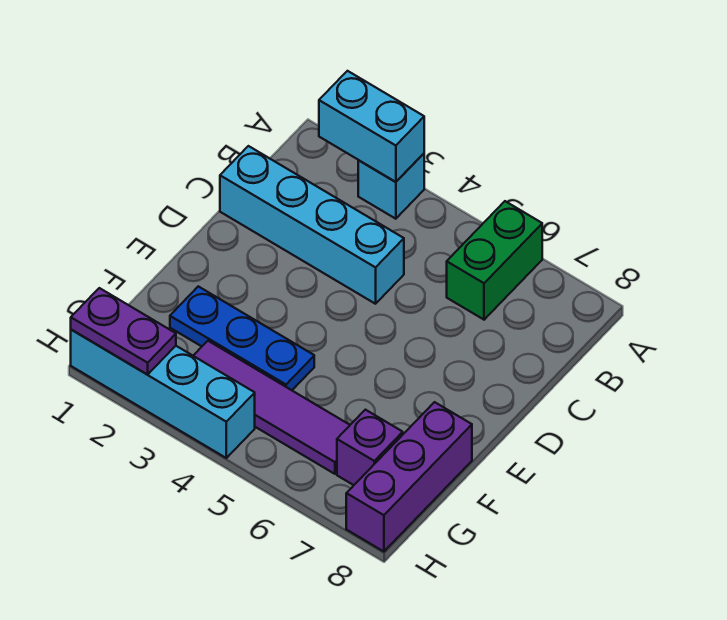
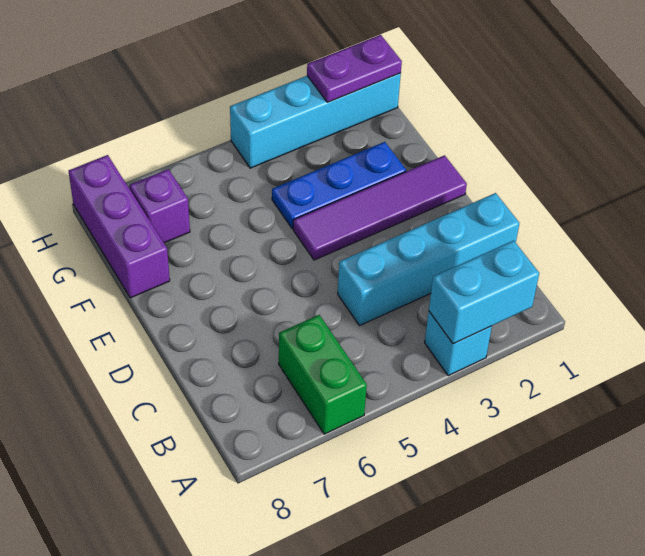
purple tile G3:G6 level 1 -> purple tile E1:E4 level 1

